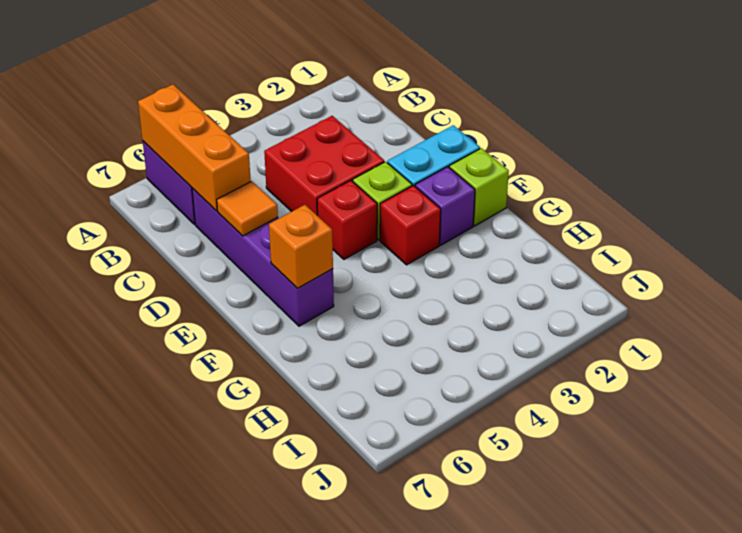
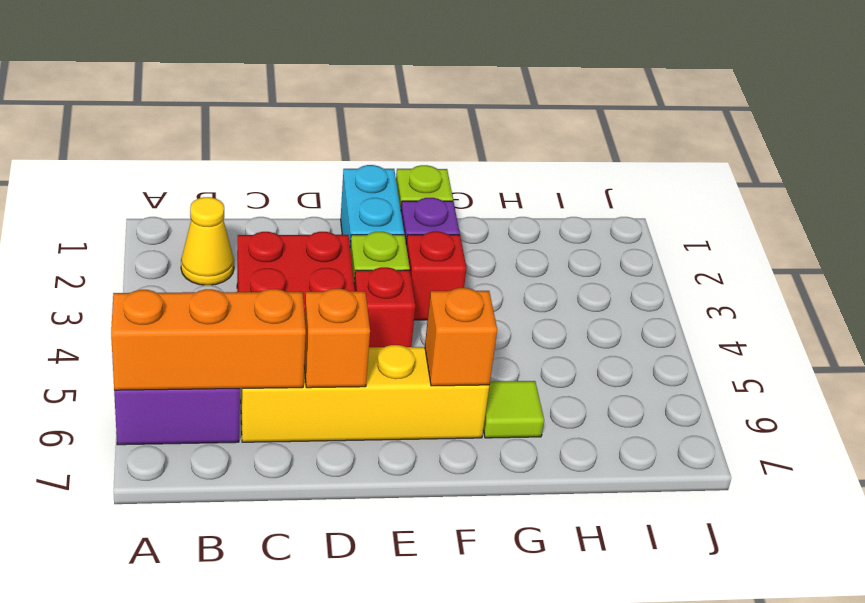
none -> yellow cone B2 level 1
purple brick C6:F6 level 1 -> yellow brick C6:F6 level 1
orange tile D6 level 2 -> orange brick D6 level 2
none -> lime tile G6 level 1

